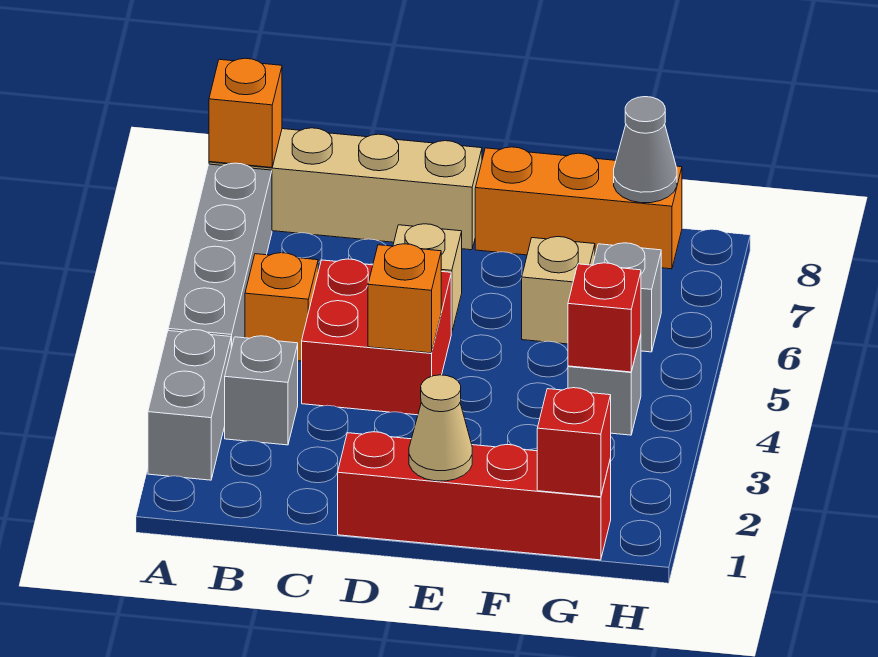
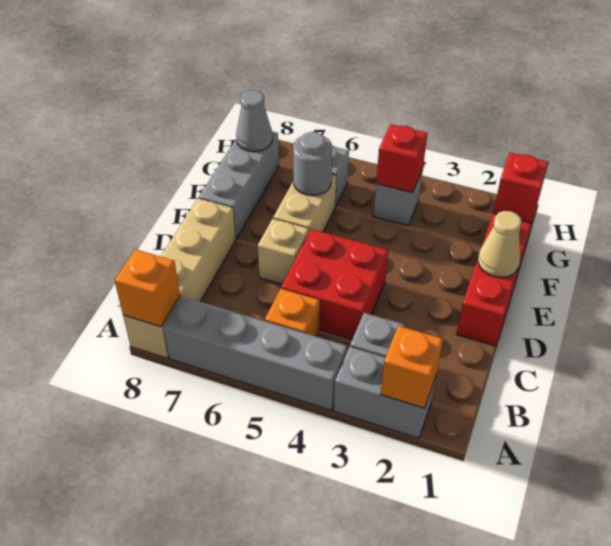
orange brick D4 level 2 -> orange brick A2 level 2
orange brick E8:G8 level 1 -> grey brick E8:G8 level 1
tan brick F6 level 1 -> tan brick E6:F6 level 1
none -> grey round brick F6 level 2

